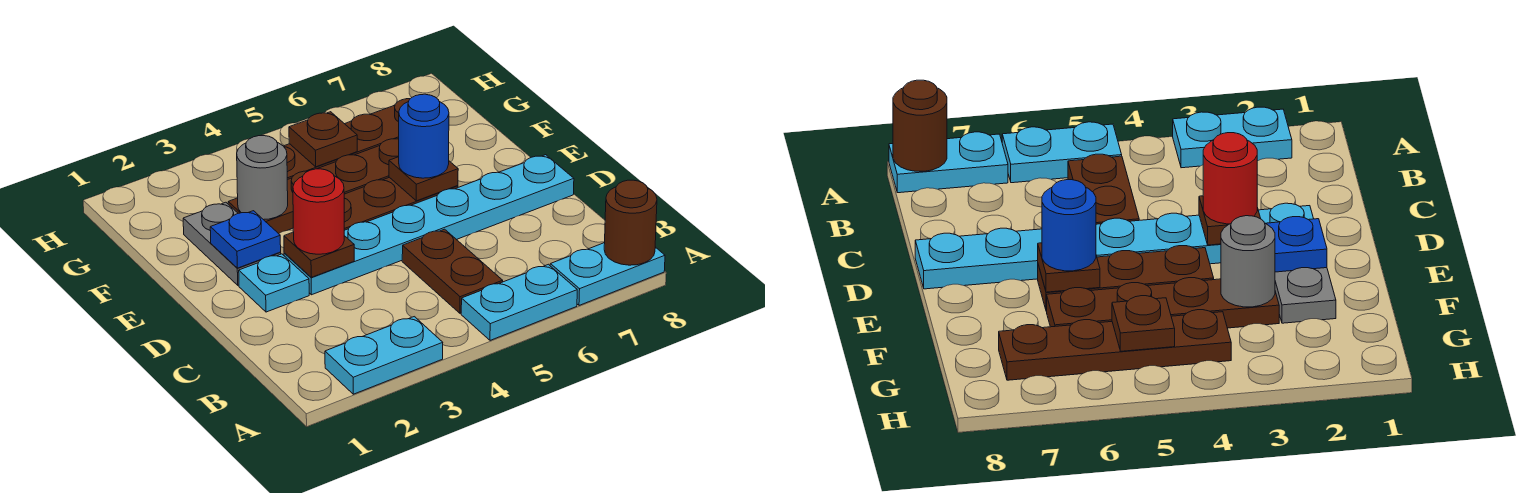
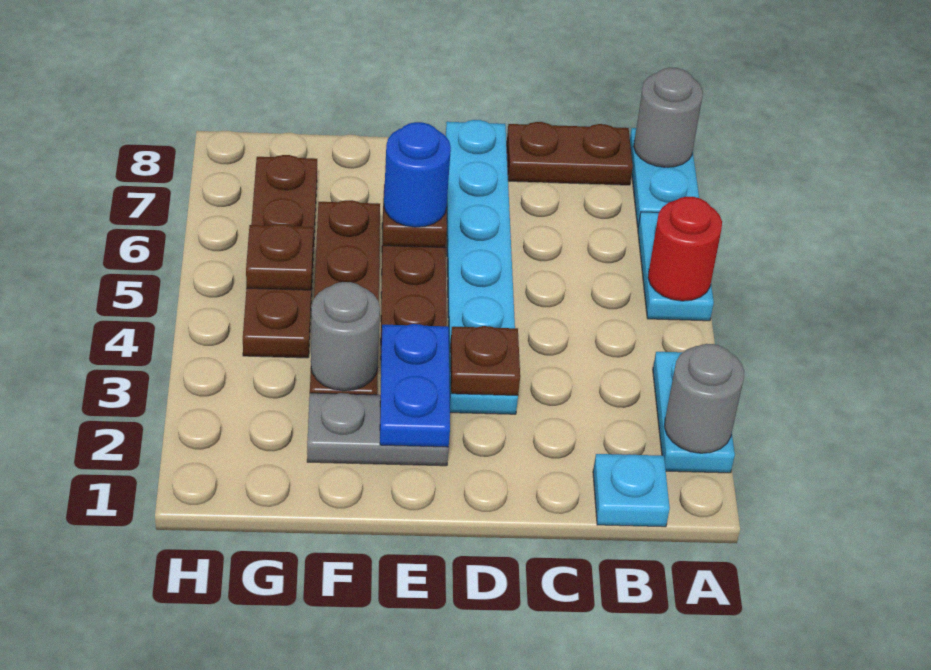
none -> grey round brick A2 level 2
brown round brick A8 level 2 -> grey round brick A8 level 2
brown plate B5:C5 level 1 -> brown plate B8:C8 level 1
cyan plate D2 level 1 -> cyan plate B1 level 1
red round brick D3 level 3 -> red round brick A5 level 2
blue plate E2 level 2 -> blue plate E2:E3 level 2

